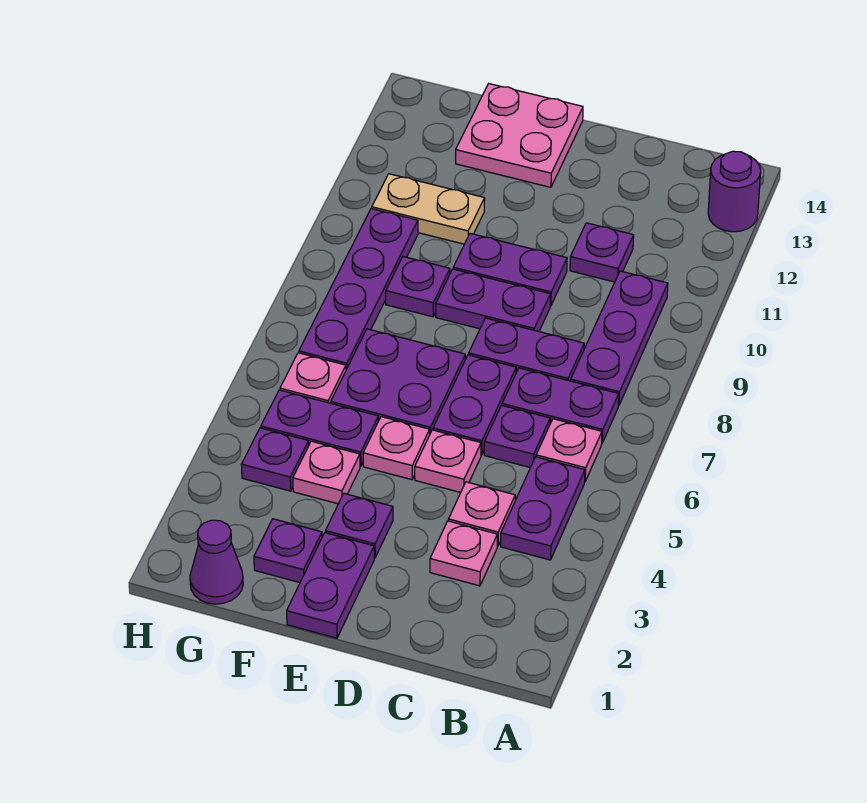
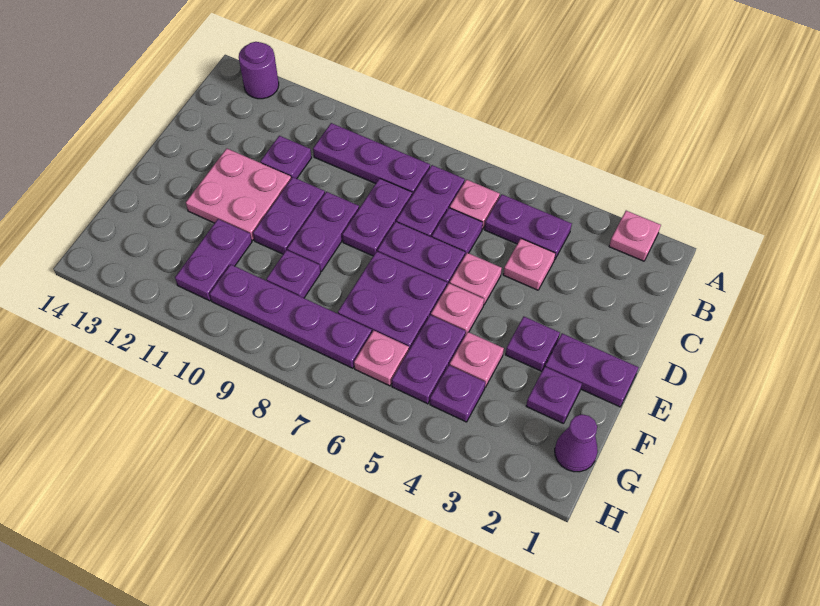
pink plate C3 level 1 -> pink plate A2 level 1
pink plate E13:F14 level 1 -> pink plate D11:E12 level 1
tan plate F11:G11 level 1 -> purple plate F11:G11 level 1

